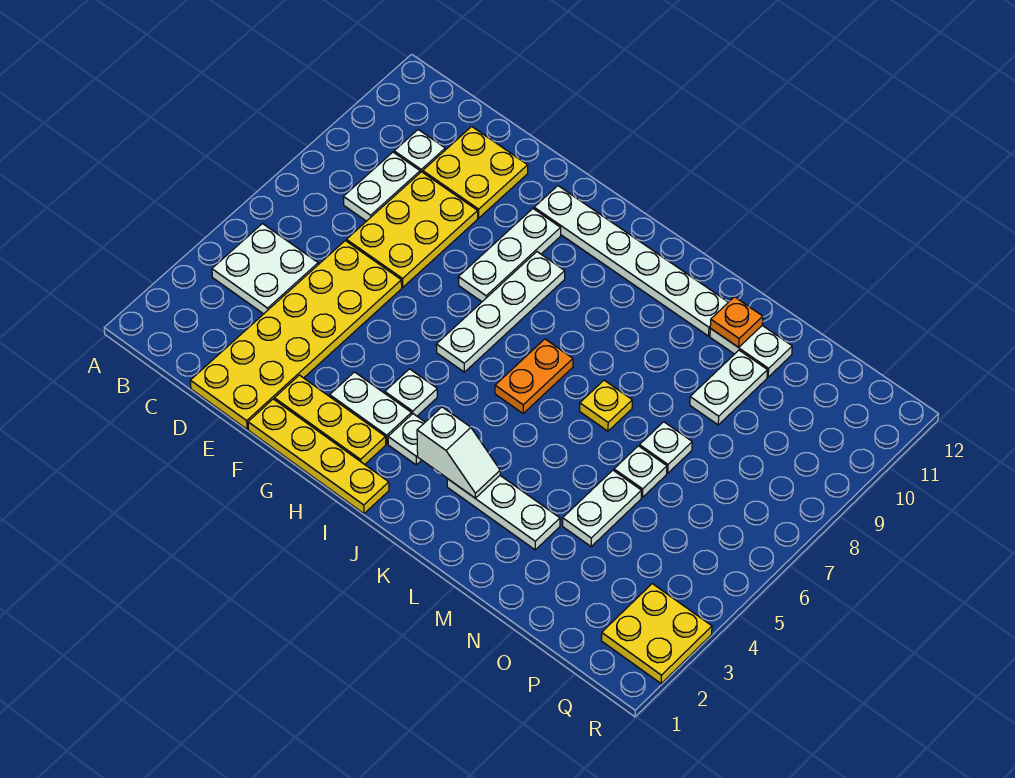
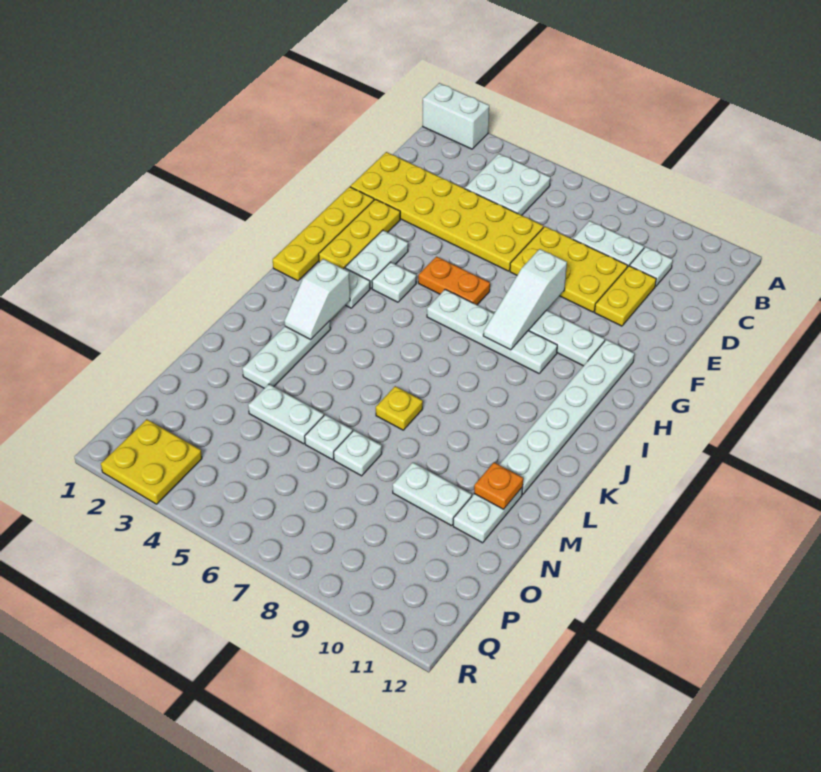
none -> white brick A1:A2 level 1
yellow plate D10:E11 level 1 -> yellow plate D10:E10 level 1
none -> white slope F8:H8 level 2 top F
orange plate J6:J7 level 1 -> orange plate G5:G6 level 1

